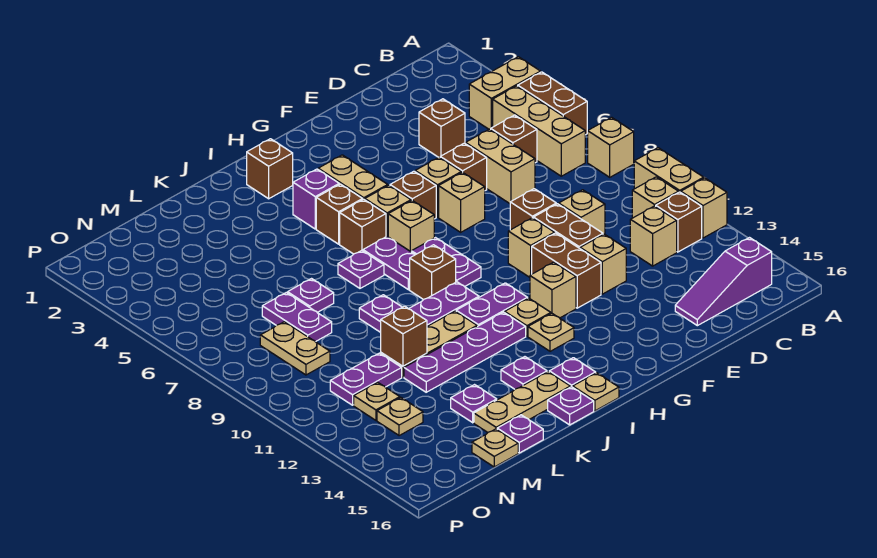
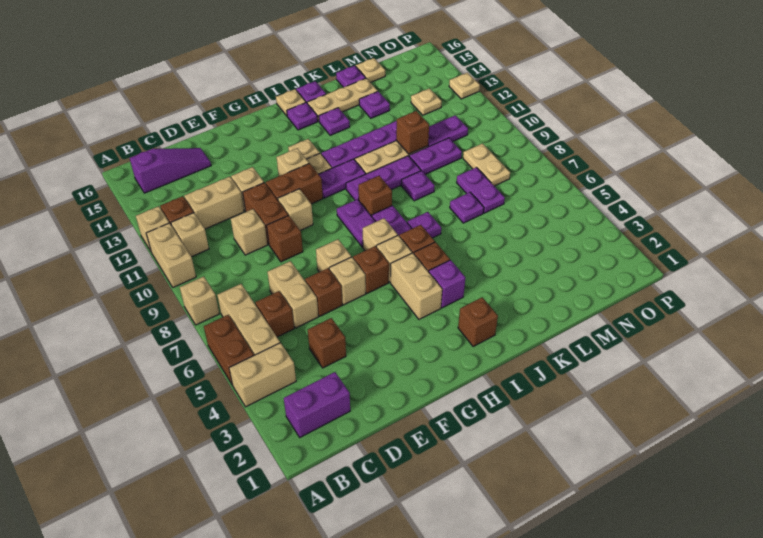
none -> purple brick B2:C2 level 1
tan brick C12 level 1 -> tan brick C12:D12 level 1
brown brick F11:F12 level 1 -> brown brick F11:G11 level 1
none -> purple plate L10:M10 level 1
tan plate N12 level 1 -> tan plate P13 level 1

